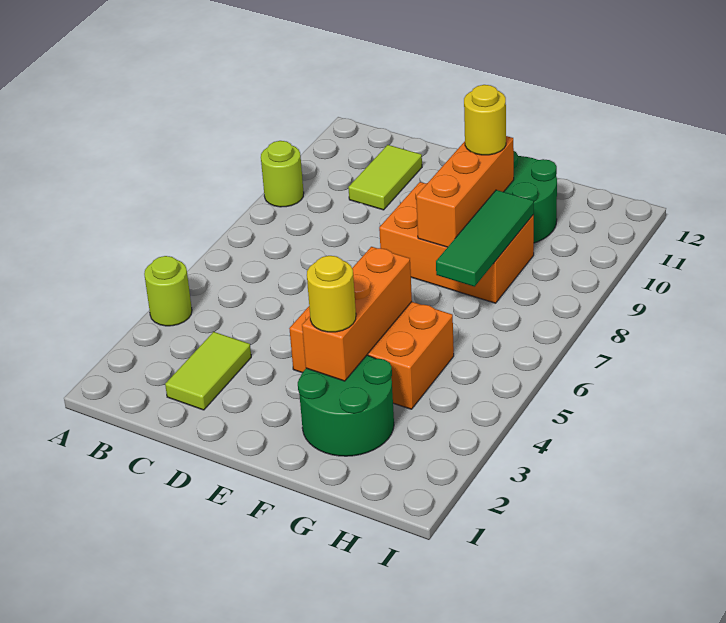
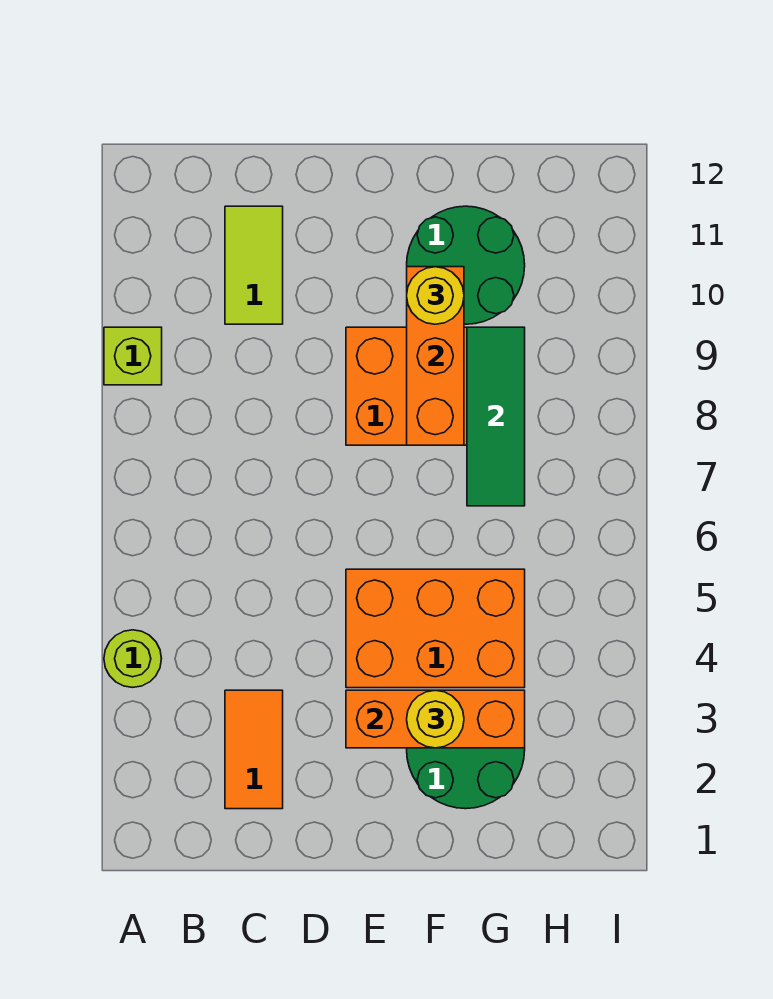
lime round brick A9 level 1 -> lime brick A9 level 1
lime tile C2:C3 level 1 -> orange tile C2:C3 level 1
orange brick F3:F5 level 2 -> orange brick E3:G3 level 2

